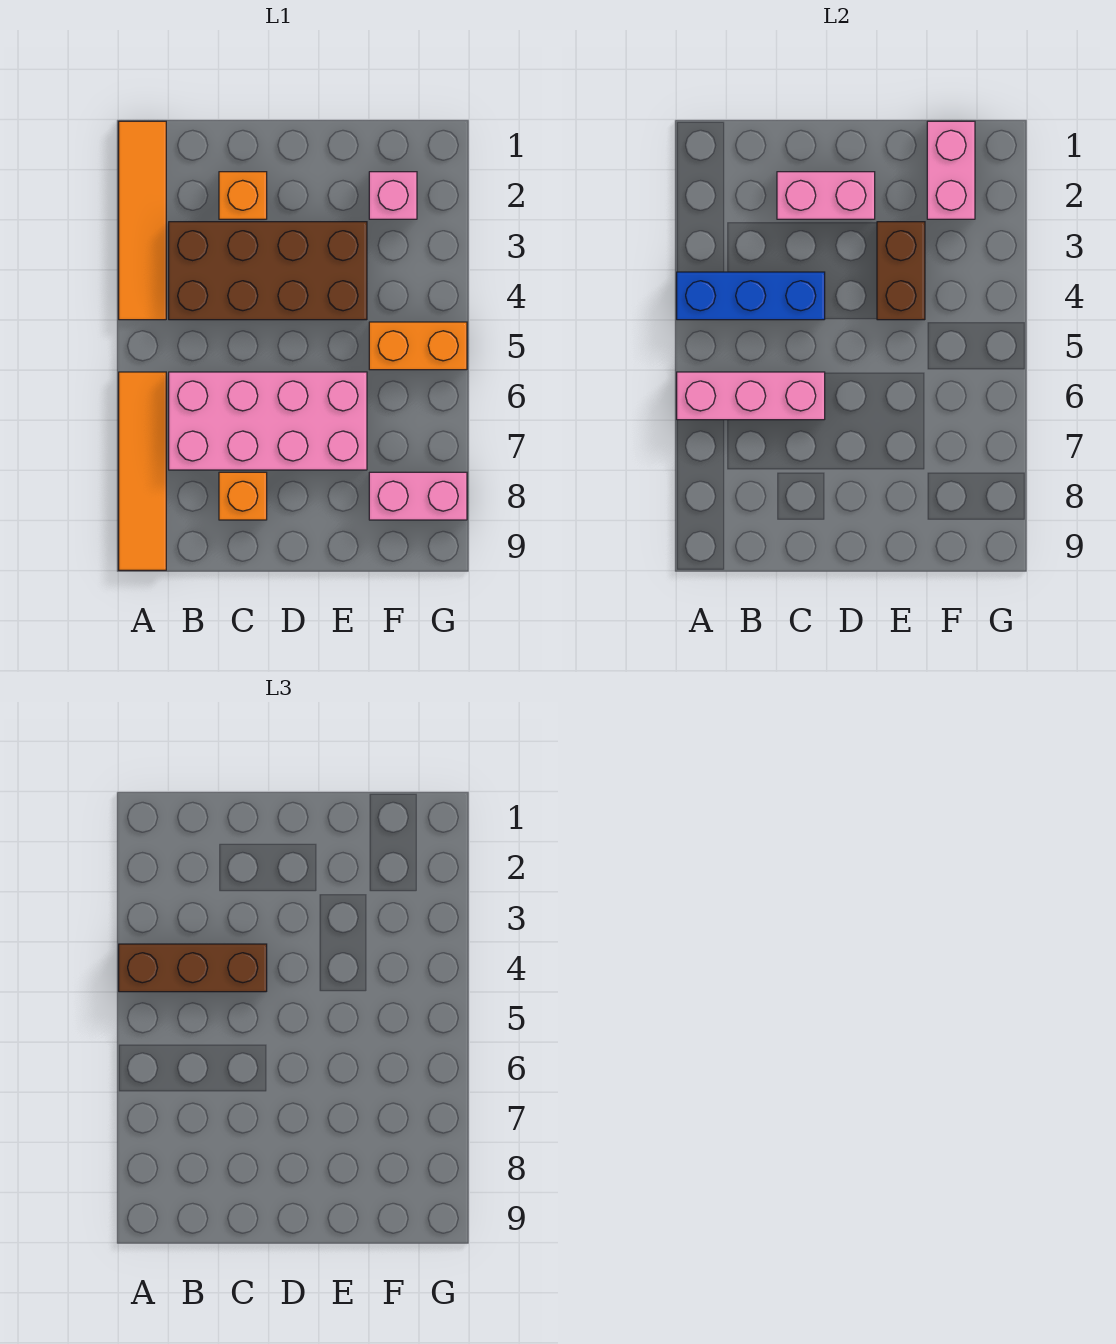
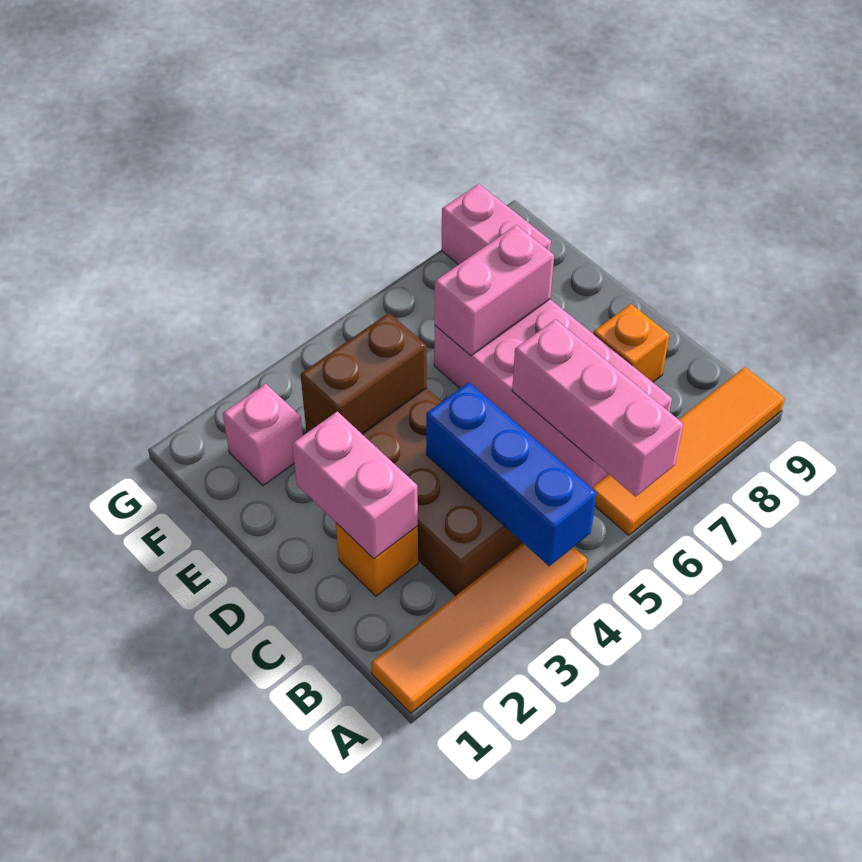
brown brick A4:C4 level 3 -> none
pink brick F1:F2 level 2 -> pink brick E6:E7 level 2
orange brick F5:G5 level 1 -> none

